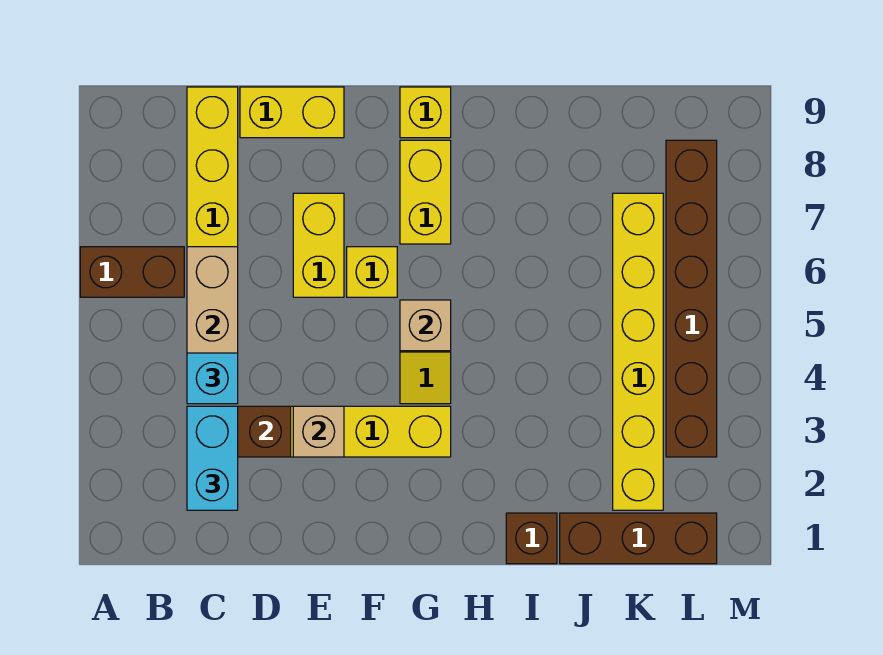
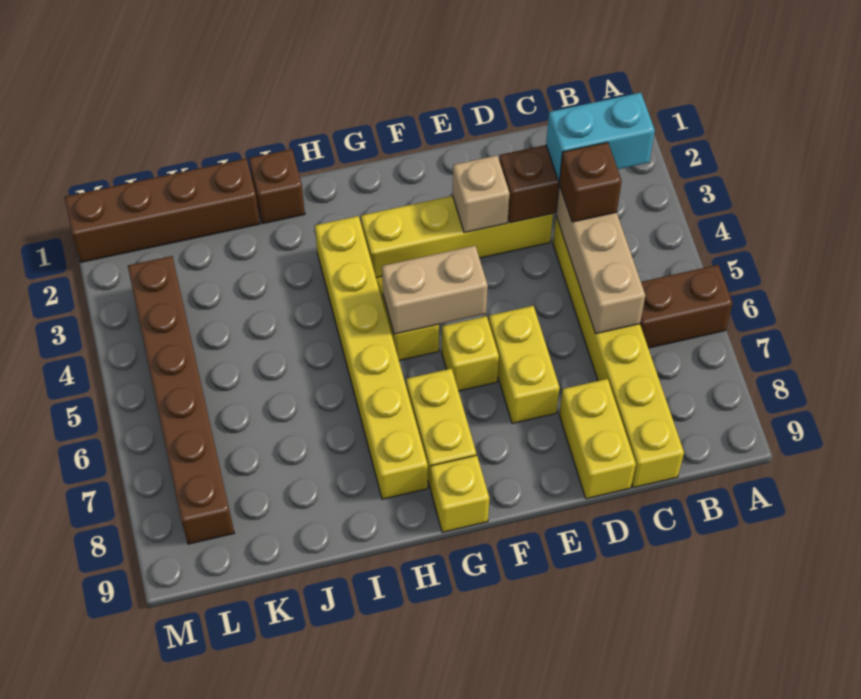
cyan brick C2:C3 level 3 -> cyan brick B3:C3 level 3
cyan brick C4 level 3 -> brown brick C4 level 3
yellow brick D9:E9 level 1 -> yellow brick D8:D9 level 1
tan brick G5 level 2 -> tan brick F5:G5 level 2
brown brick J1:L1 level 1 -> brown brick J1:M1 level 1
yellow brick K2:K7 level 1 -> yellow brick H3:H8 level 1

